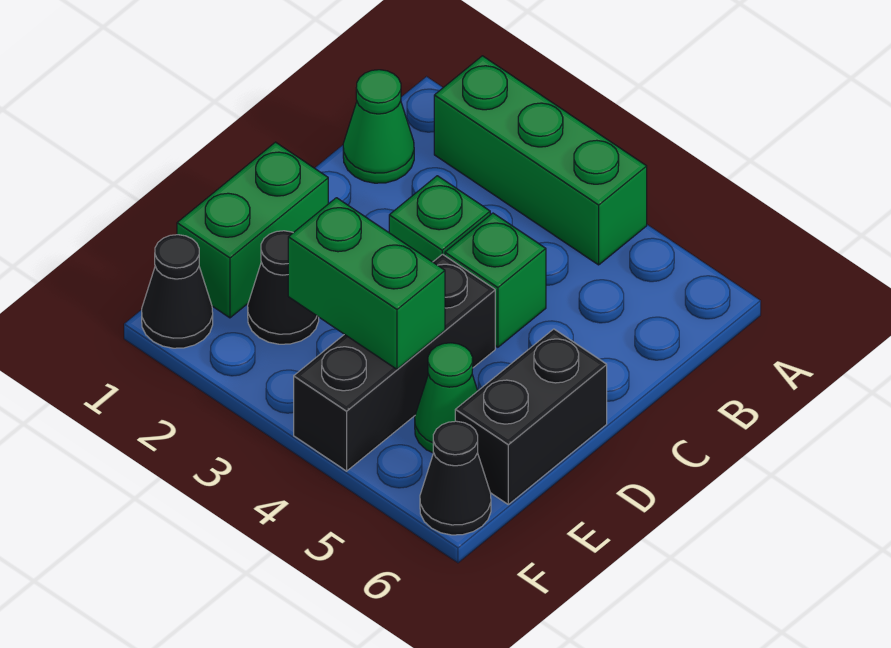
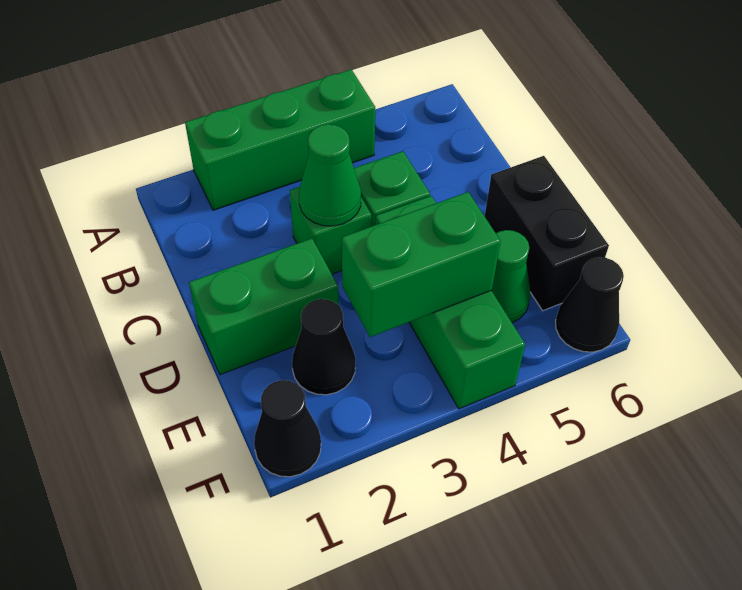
green cone B1 level 1 -> green cone C3 level 2
green brick D1:E1 level 1 -> green brick D1:D2 level 1
black brick D4:F4 level 1 -> green brick D4:F4 level 1

